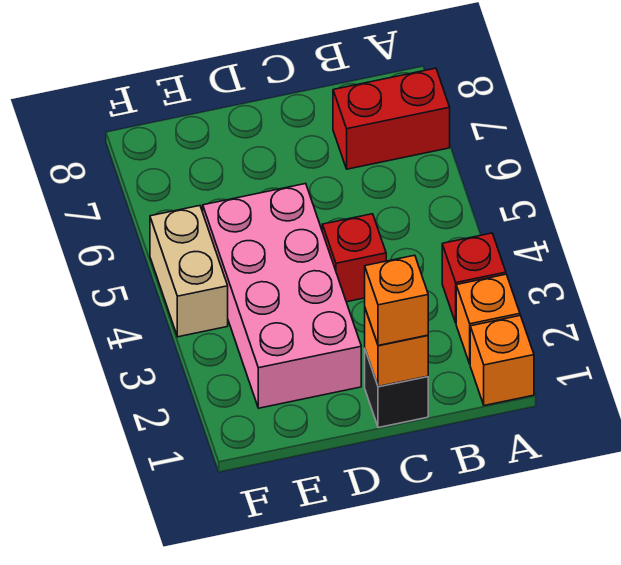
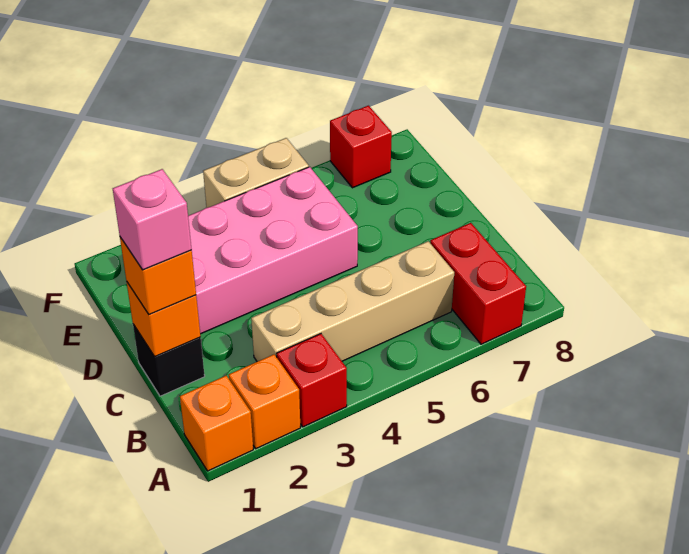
none -> tan brick B3:B6 level 1
none -> pink brick C1 level 4
red brick C4 level 1 -> red brick F7 level 1

